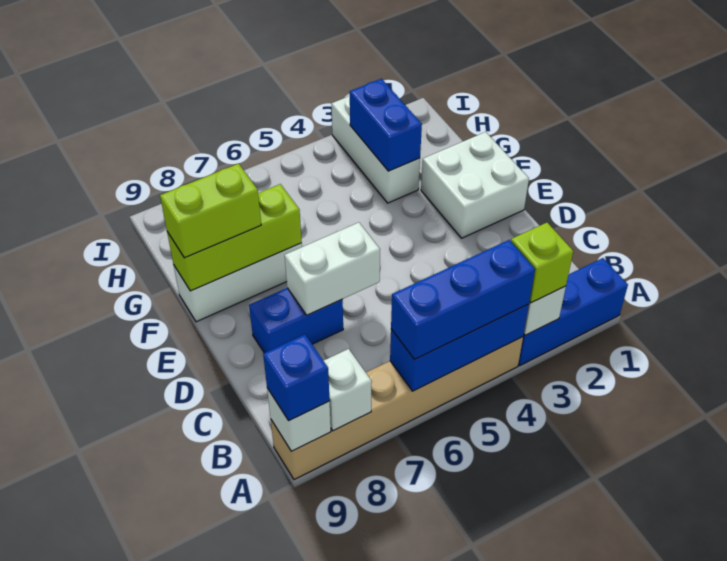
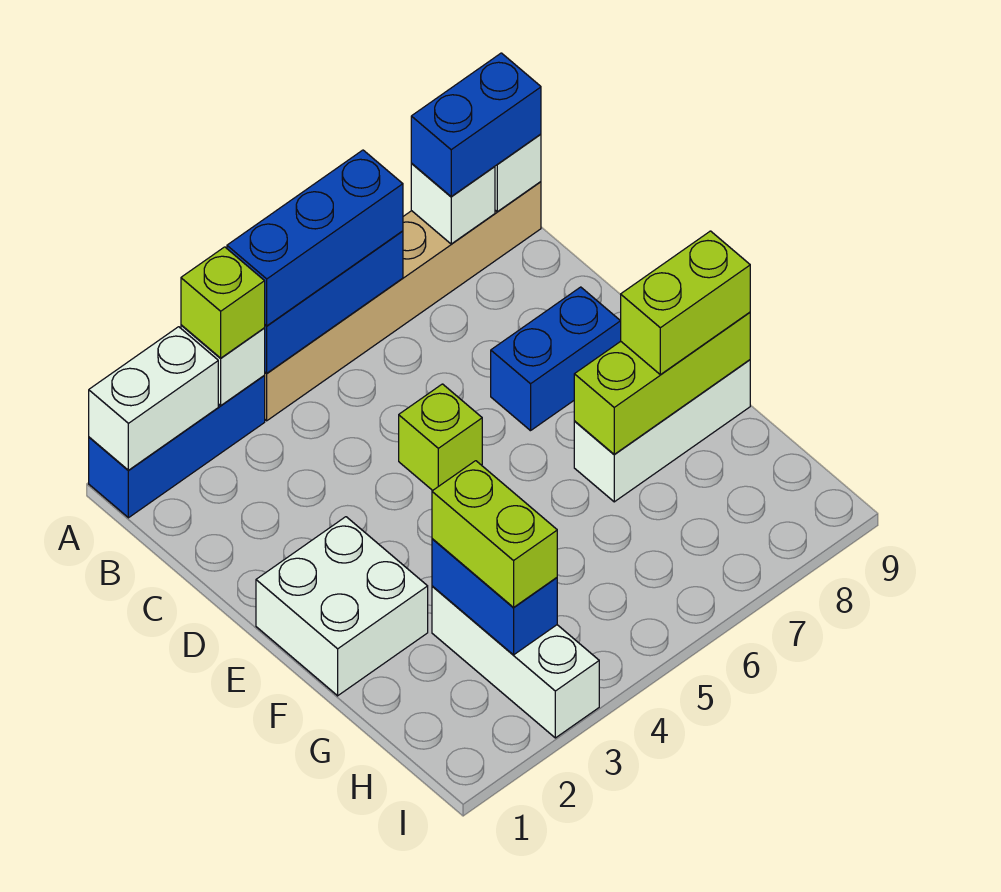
blue brick A9 level 3 -> blue brick A8:A9 level 3
none -> lime brick D5 level 1
white brick D6:D7 level 2 -> white brick A1:A2 level 2
none -> lime brick G3:H3 level 3

